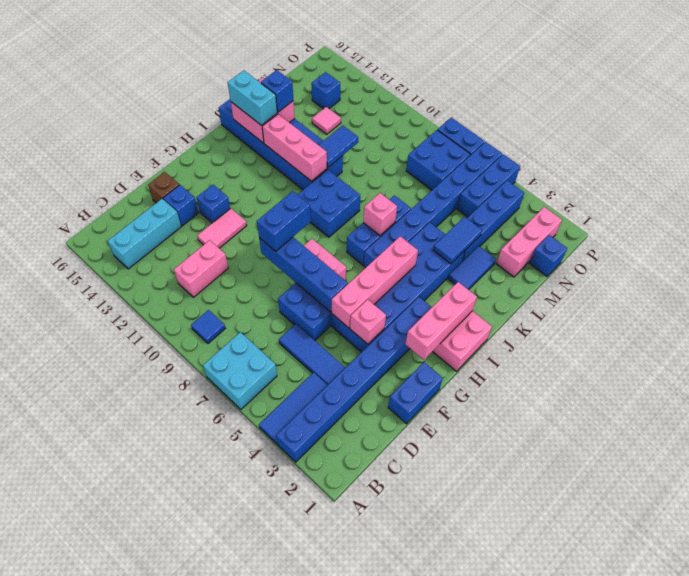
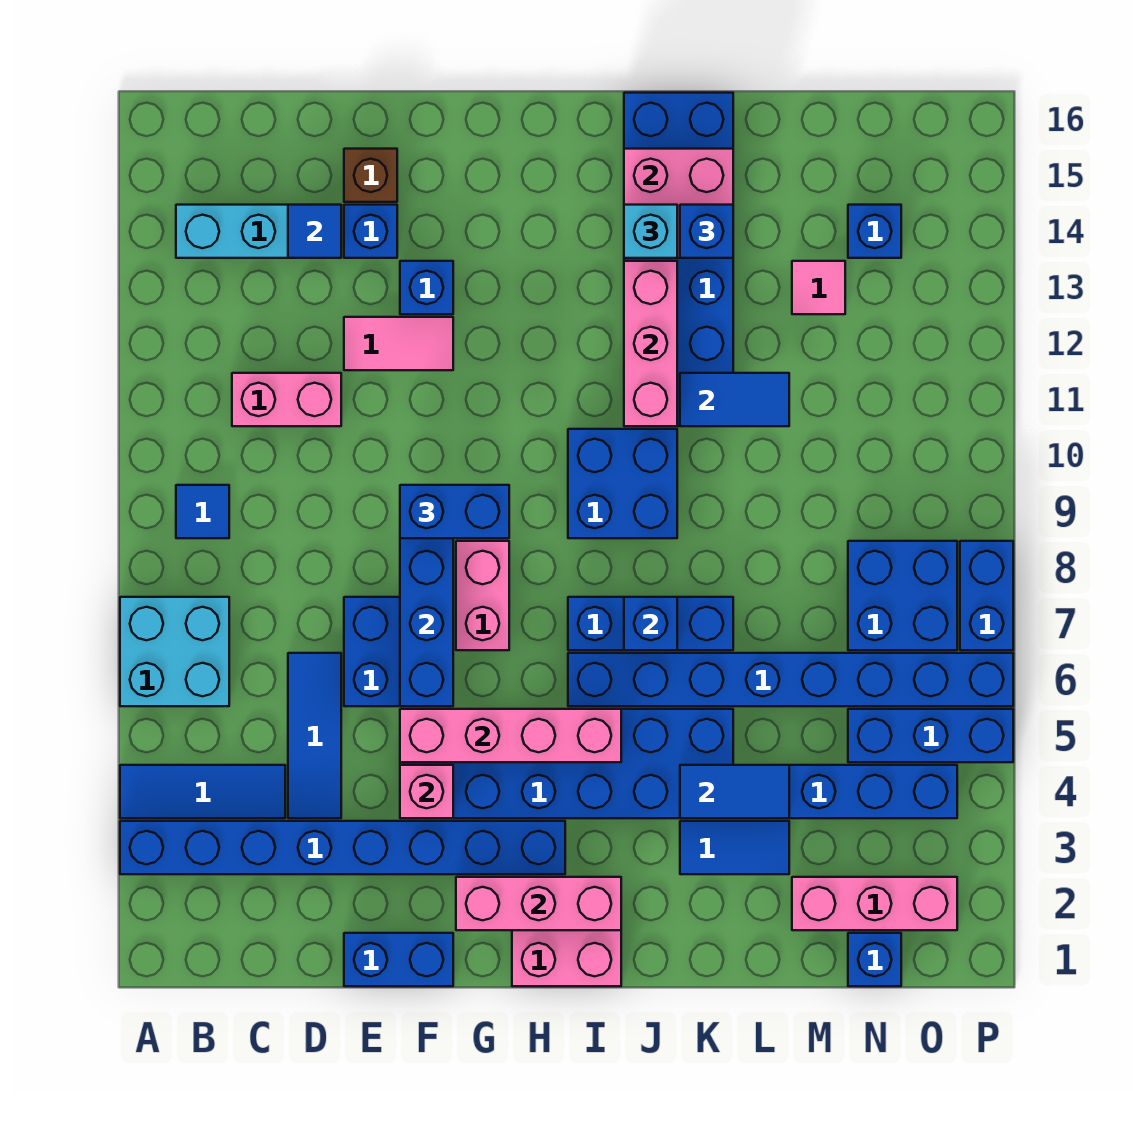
none -> blue tile D14 level 2
pink brick J7 level 2 -> blue brick J7 level 2
cyan brick J14:J15 level 3 -> cyan brick J14 level 3

